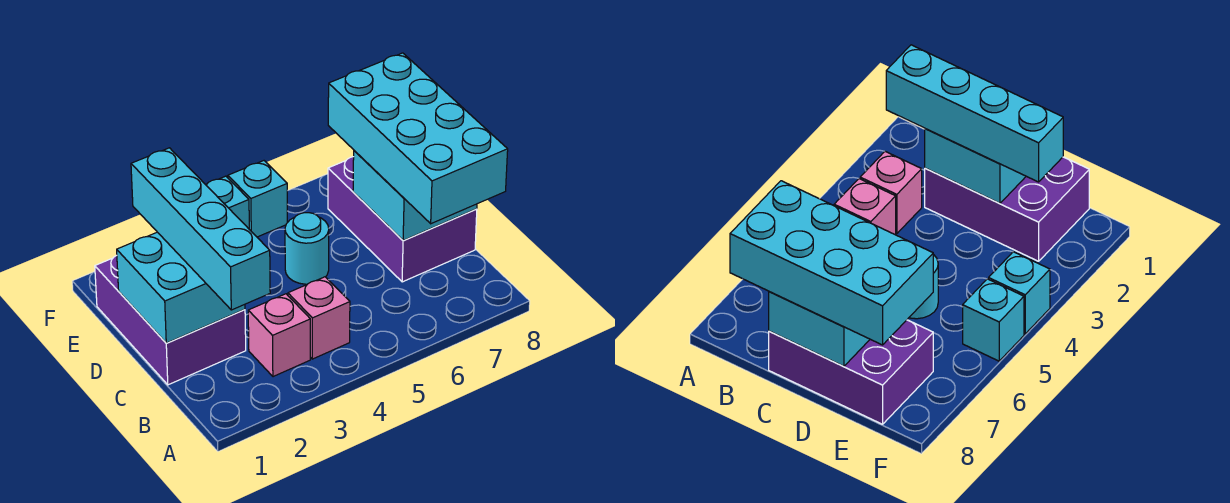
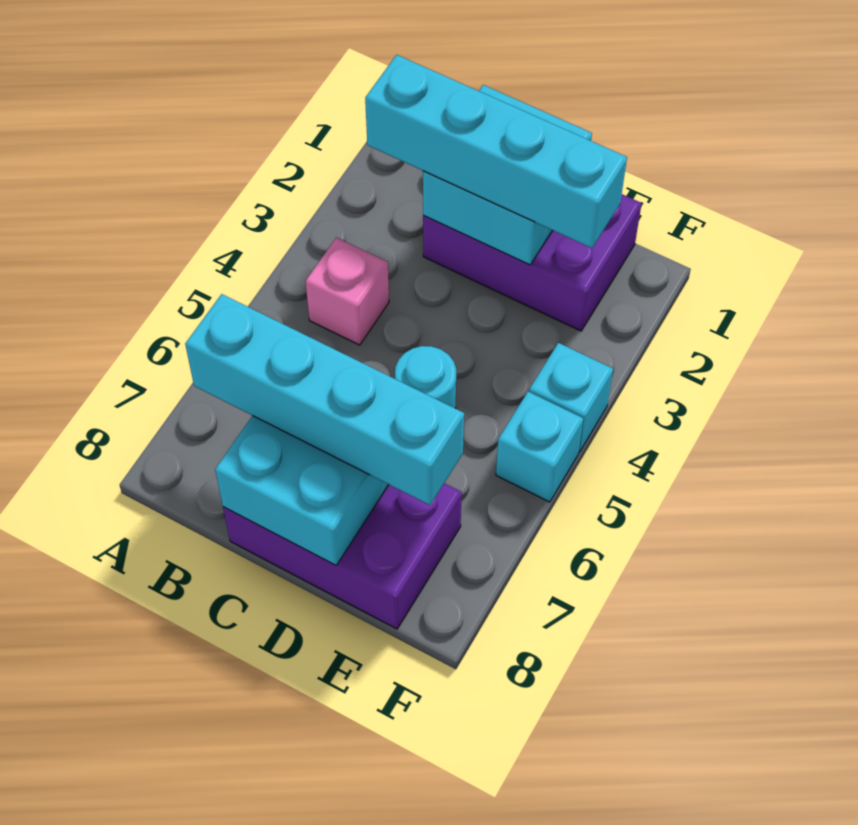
pink brick B3 level 1 -> none
cyan brick B7:E8 level 3 -> cyan brick B7:E7 level 3

